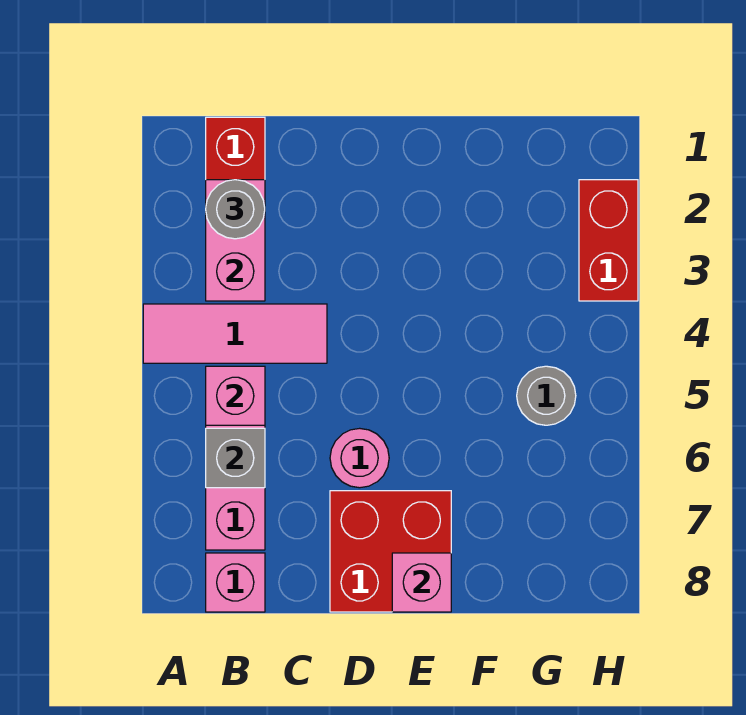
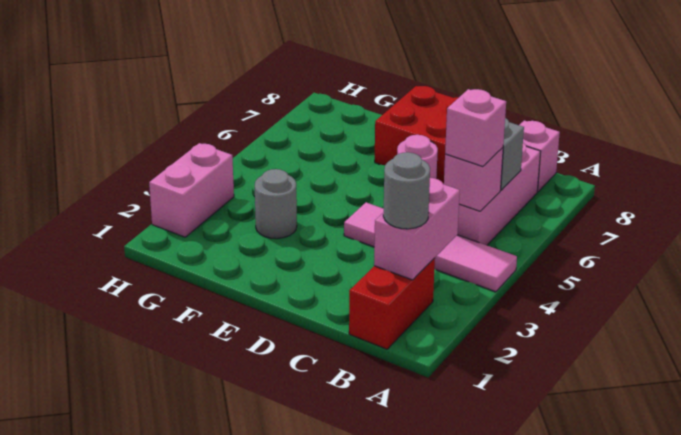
pink tile A4:C4 level 1 -> pink tile A4:D4 level 1
pink brick E8 level 2 -> pink brick B5 level 3
grey round brick G5 level 1 -> grey round brick F3 level 1
red brick H2:H3 level 1 -> pink brick H2:H3 level 1

